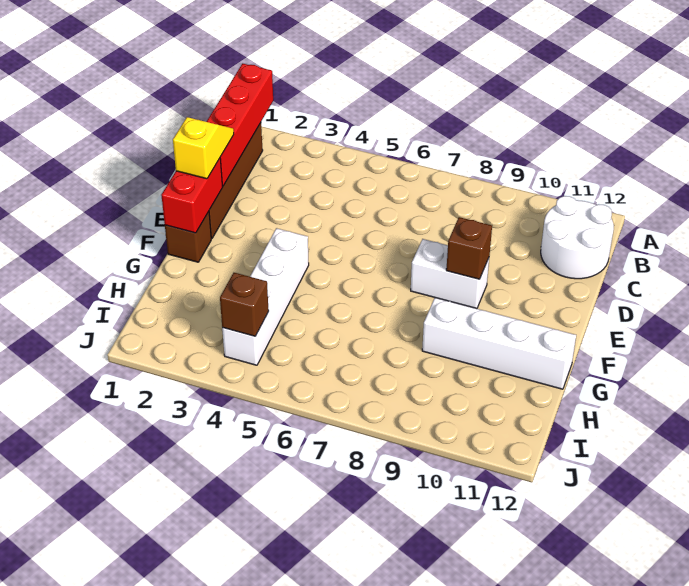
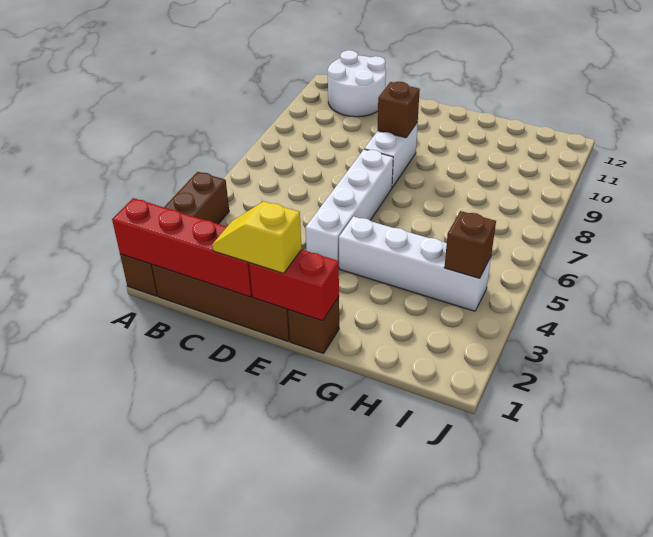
none -> brown brick A1:A4 level 1
white brick G9:G12 level 1 -> white brick E4:E7 level 1

